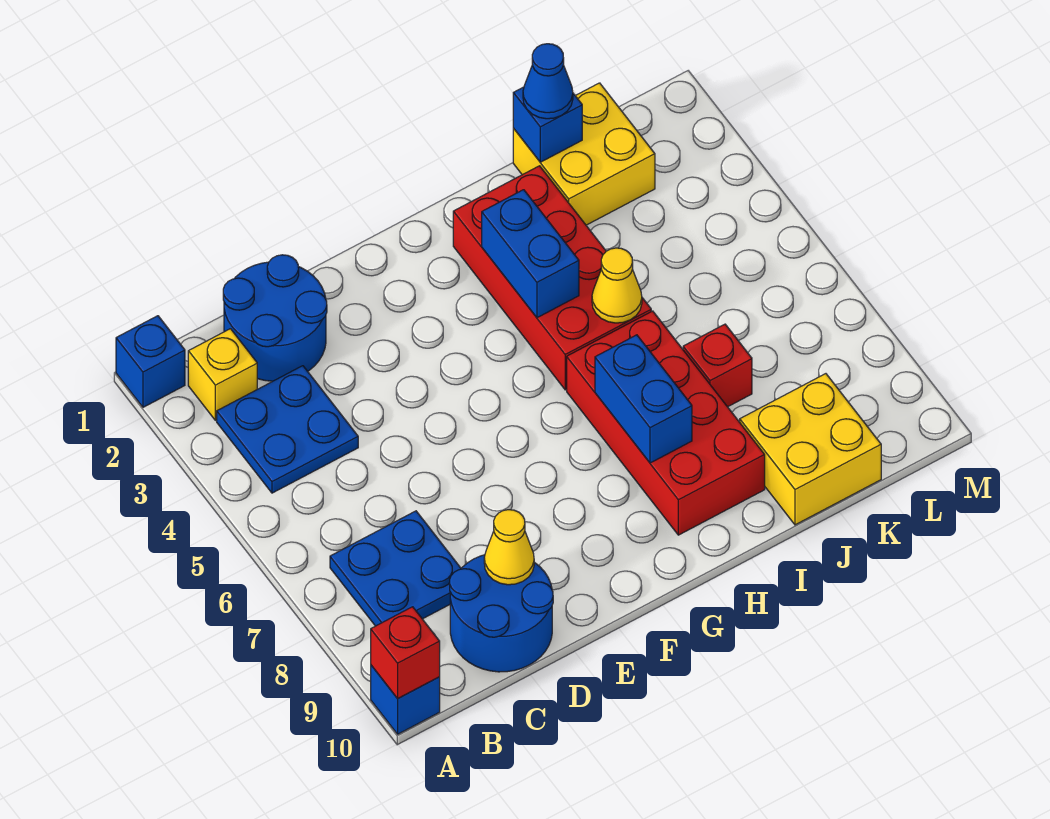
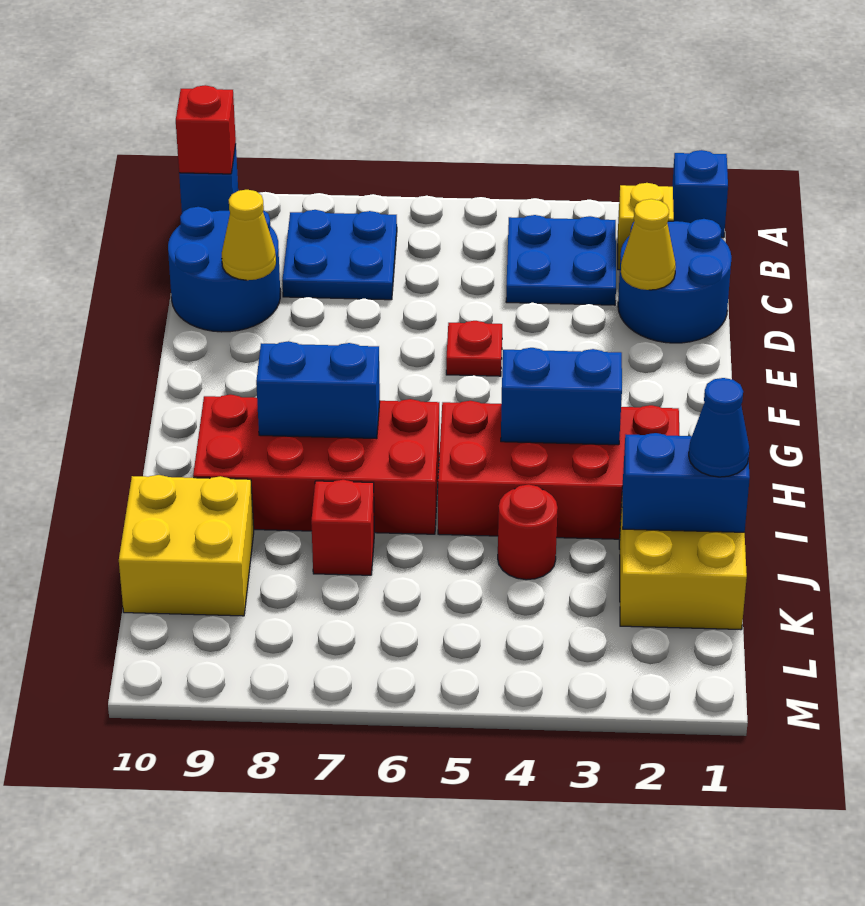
none -> red plate E5 level 1
yellow cone I5 level 2 -> yellow cone D2 level 2
blue brick J1 level 2 -> blue brick J1:J2 level 2
none -> red round brick J4 level 1

